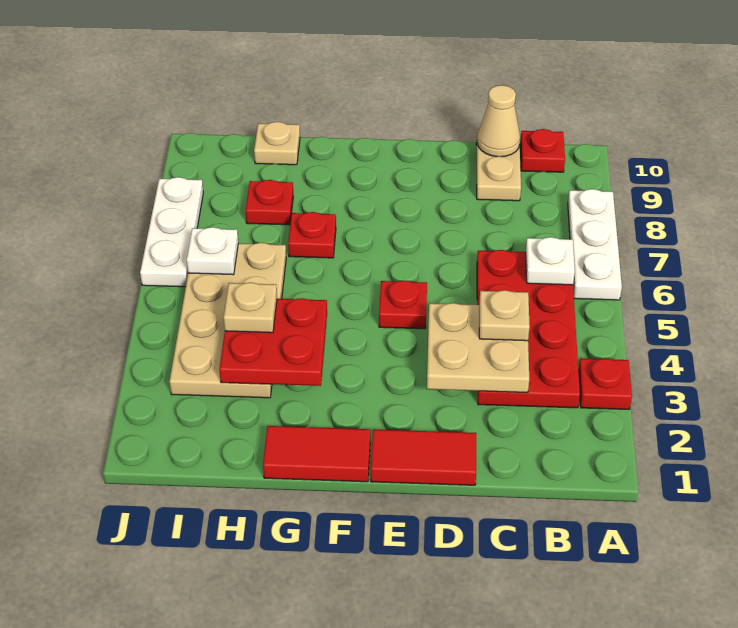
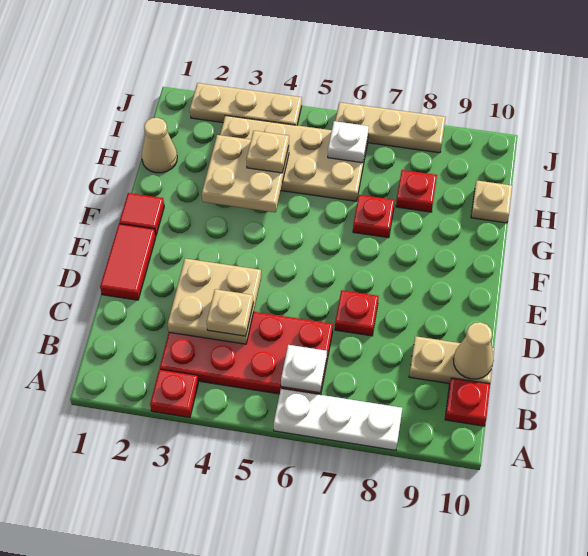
red plate E5 level 1 -> red plate D7 level 1
red tile F1:G1 level 1 -> red tile F1 level 1
red plate G3:H4 level 2 -> tan plate G3:H4 level 2
none -> tan cone H1 level 1
none -> tan plate J2:J4 level 1
white plate J6:J8 level 1 -> tan plate J6:J8 level 1

